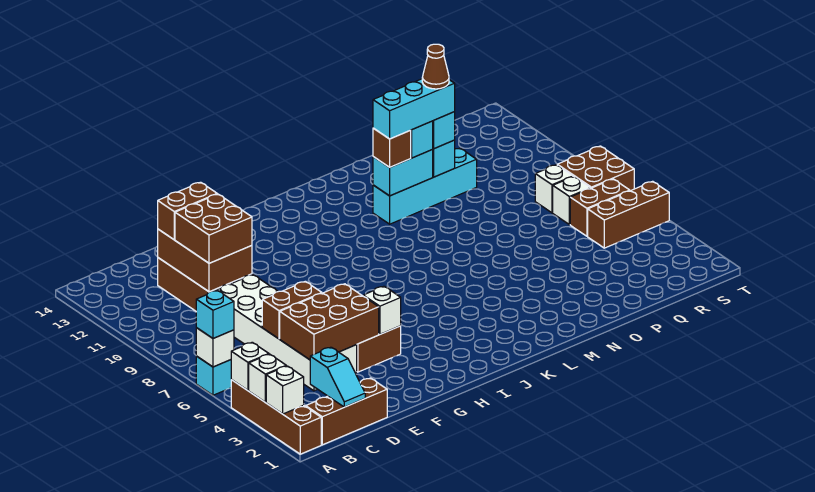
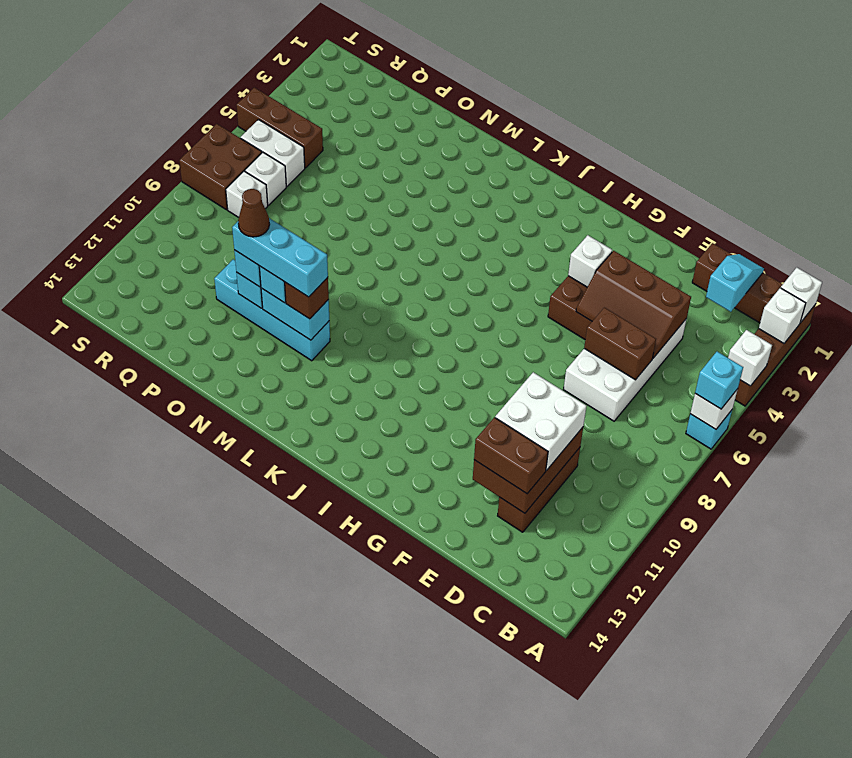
white brick A3 level 2 -> white brick A1 level 2
white brick D4:E9 level 1 -> white brick D4:E7 level 1
brown brick D4:F5 level 2 -> brown slope D4:F5 level 2 top 4
brown brick D10:E11 level 3 -> white brick D10:E11 level 3
brown brick R6:S6 level 1 -> white brick R6:S6 level 1

